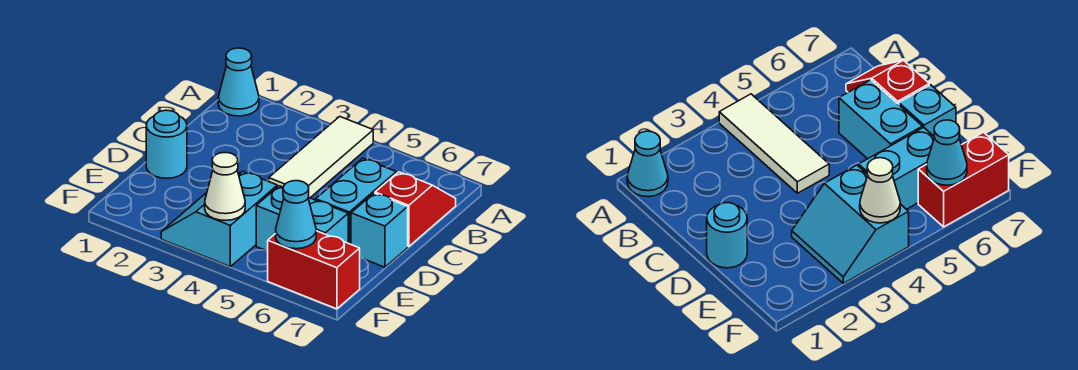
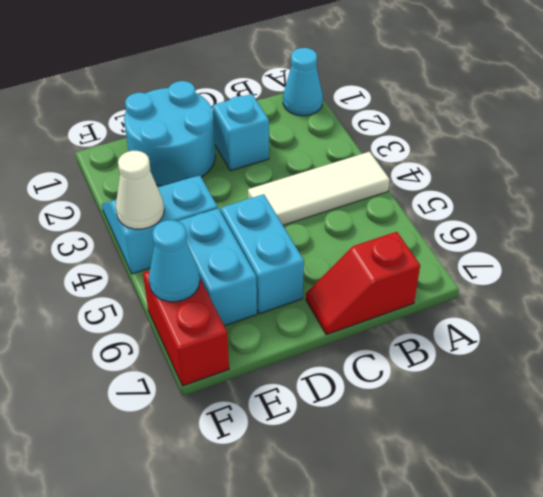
red slope B7:C7 level 1 top C -> red slope B7:C7 level 1 top B
cyan brick C6:D6 level 1 -> cyan brick D5:D6 level 1
cyan round brick D1 level 1 -> cyan round brick D1:E2 level 1
cyan brick D7 level 1 -> cyan brick C2 level 1

